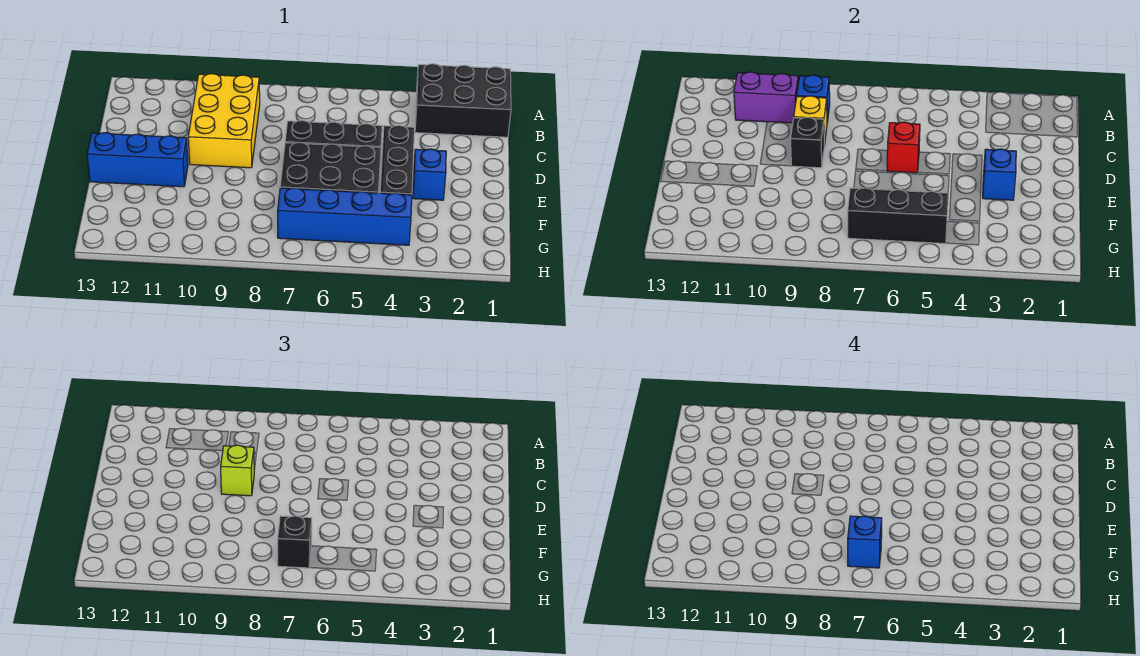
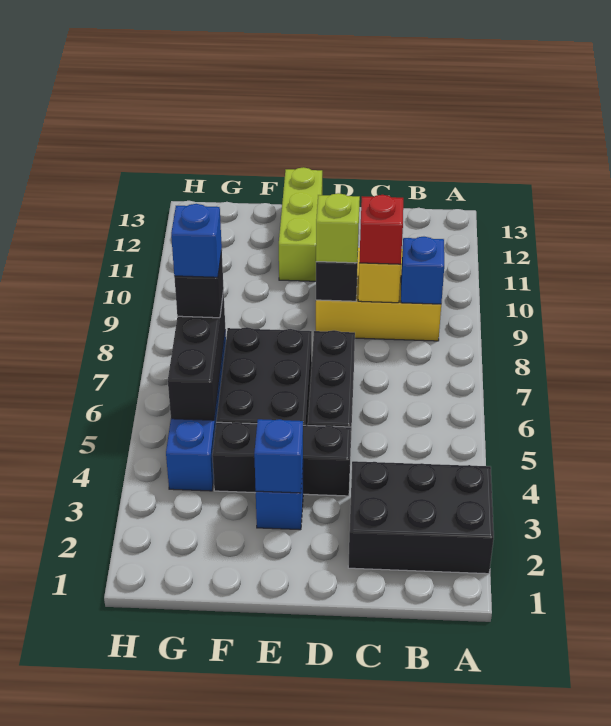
black brick A1:B3 level 1 -> black brick A2:C3 level 1
purple brick B10:B11 level 2 -> none
red brick D6 level 2 -> red brick C9 level 3
blue brick E11:E13 level 1 -> lime brick E11:E13 level 1

